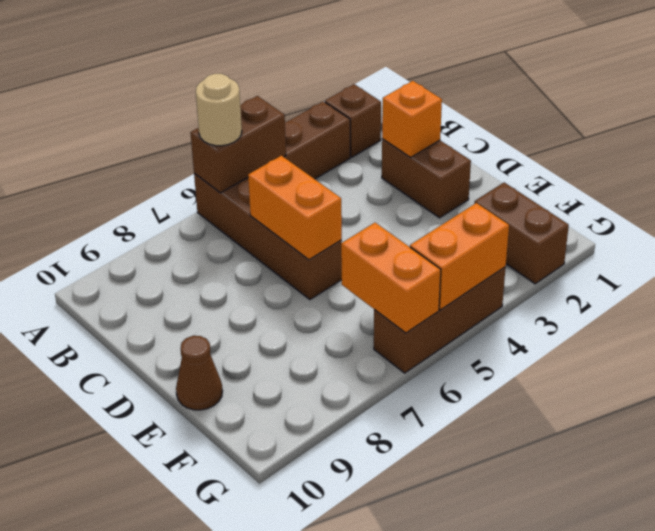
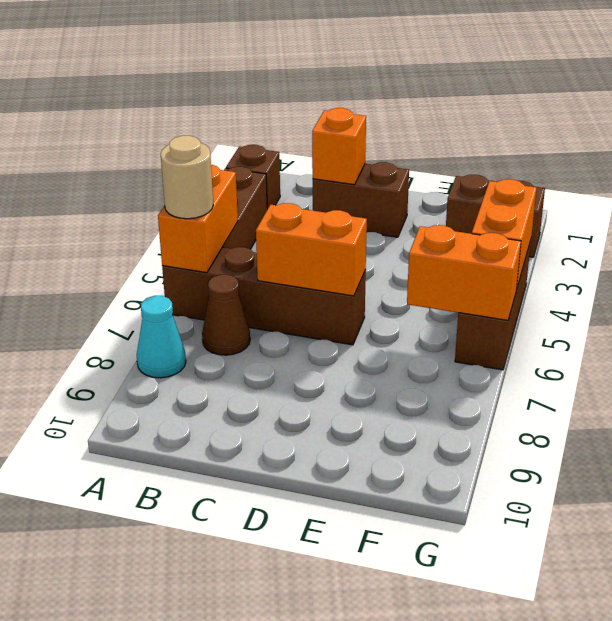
brown brick A5:A6 level 2 -> orange brick A5:A6 level 2
none -> cyan cone A8 level 1
brown cone E10 level 1 -> brown cone B7 level 1

